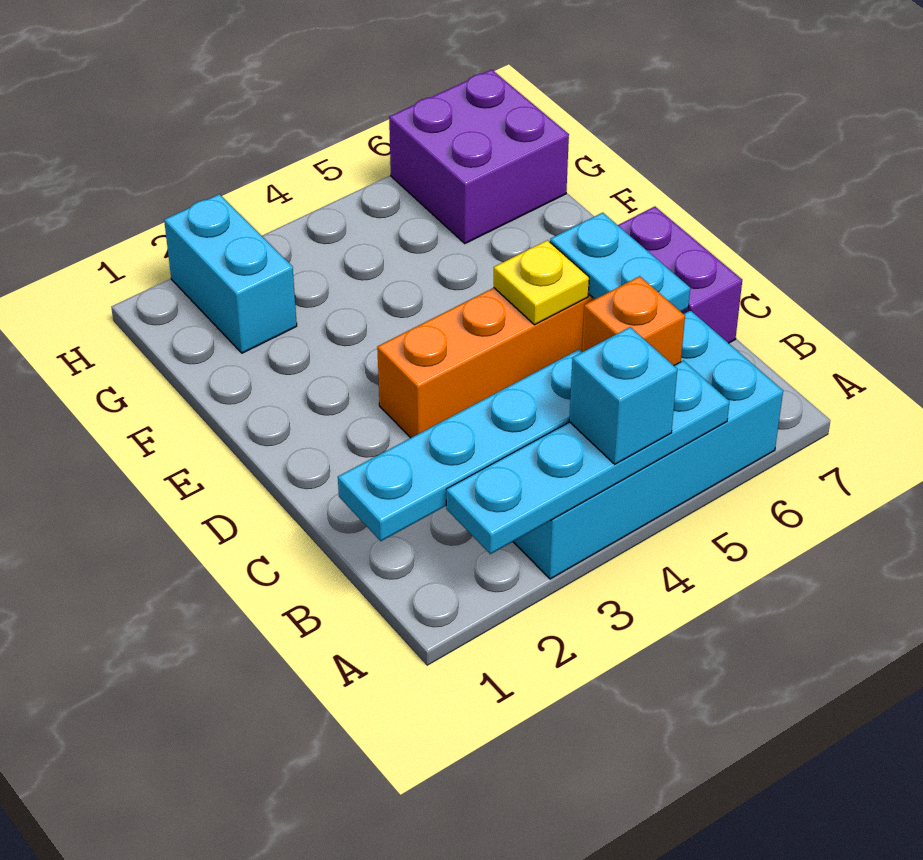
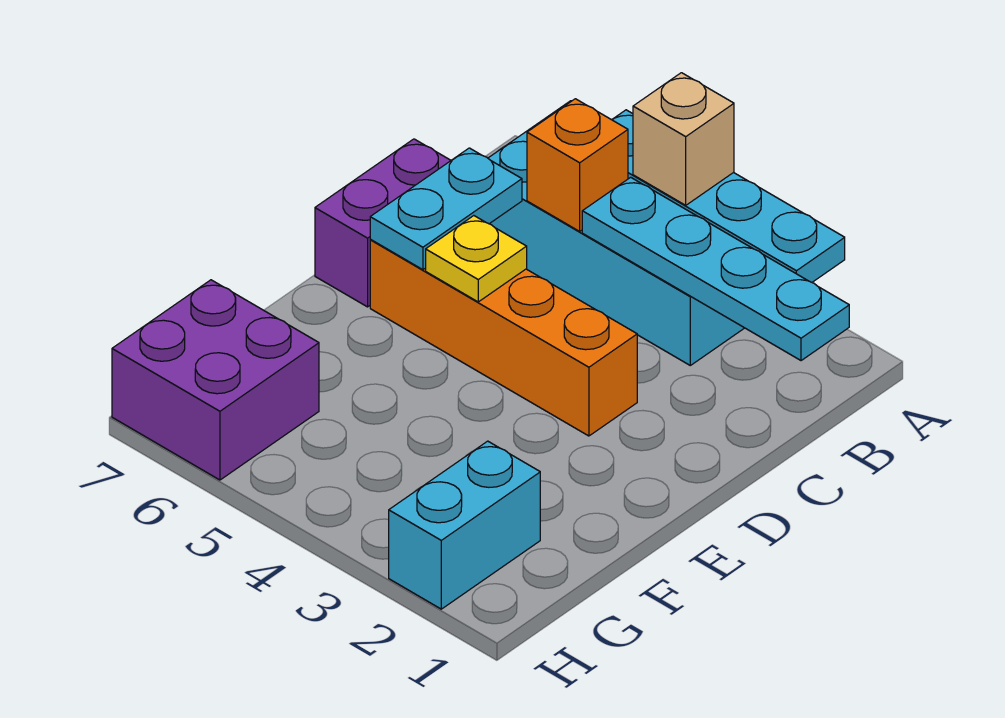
cyan brick A4 level 3 -> tan brick A4 level 3

